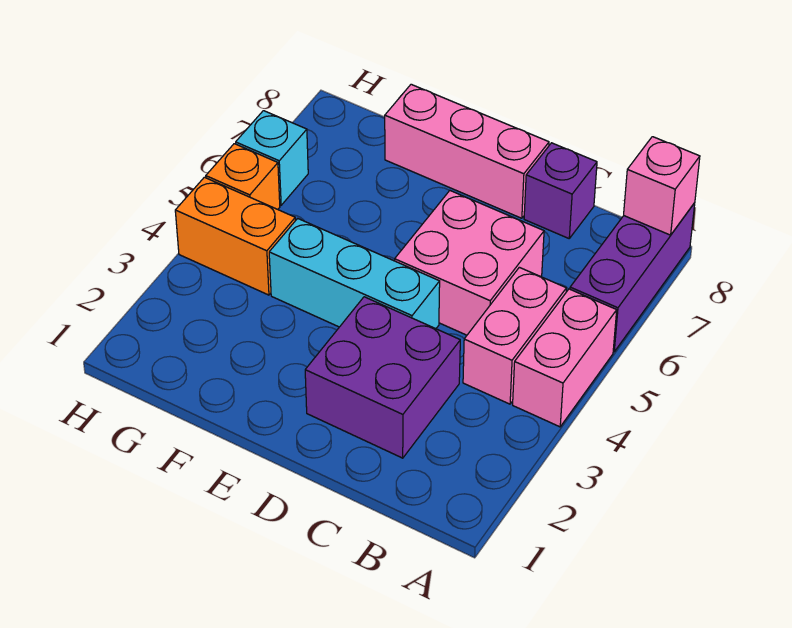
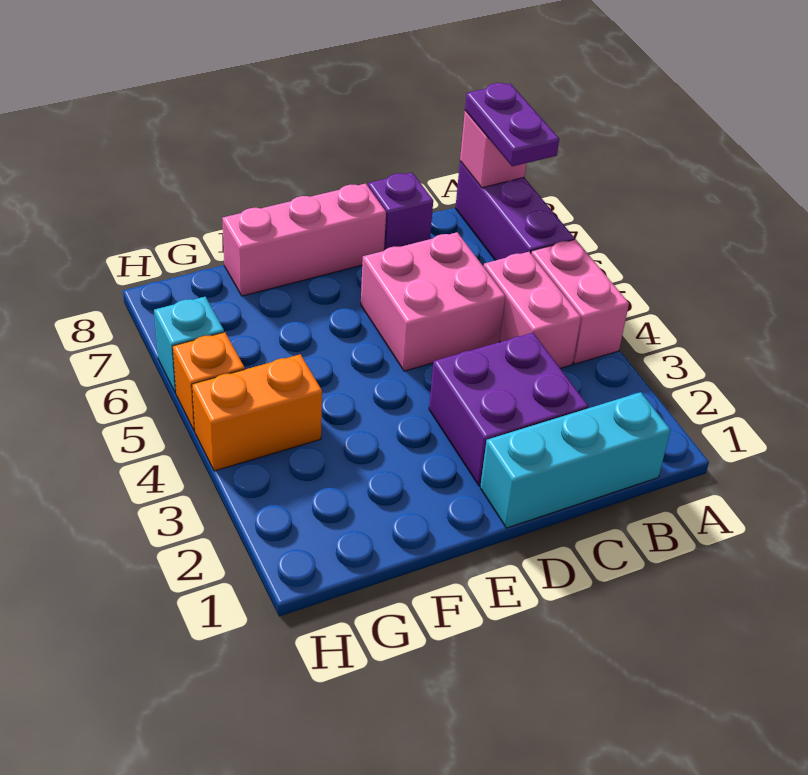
none -> purple plate A7:A8 level 3
cyan brick D4:F4 level 1 -> cyan brick B1:D1 level 1

